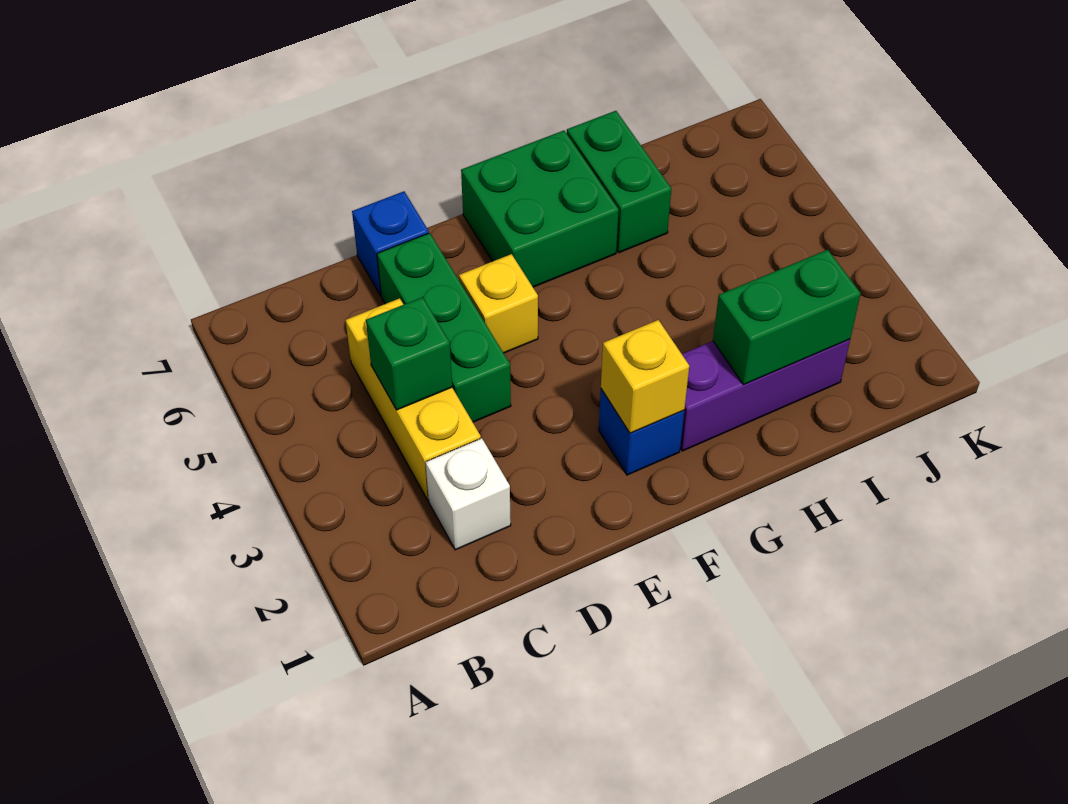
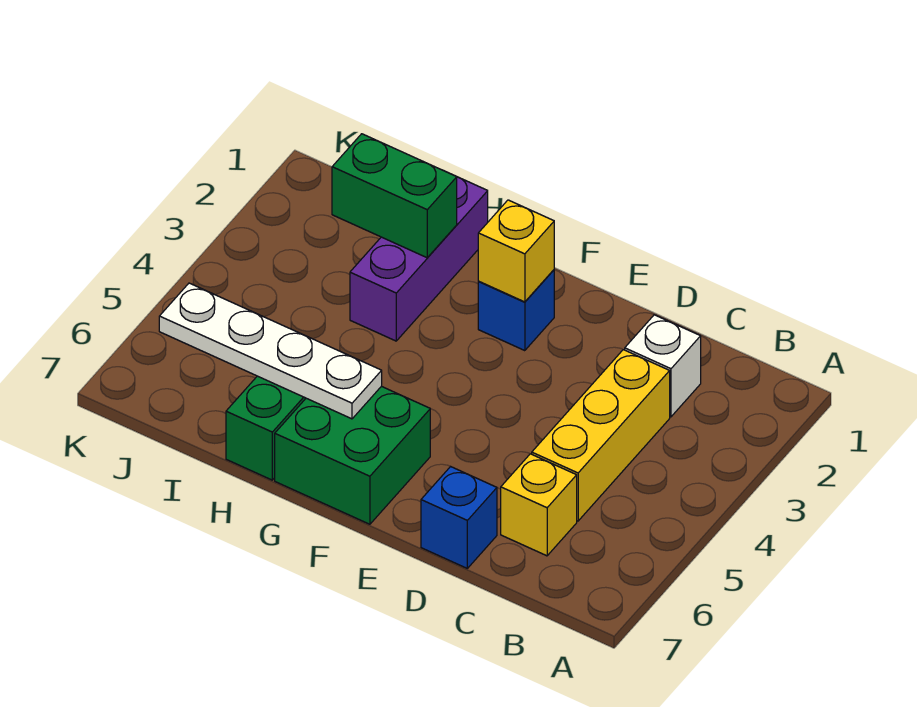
green brick C4 level 2 -> none
green brick D4:D6 level 1 -> none
yellow brick E5 level 1 -> yellow brick C6 level 1
purple brick G2:I2 level 1 -> purple brick H1:H3 level 1
none -> white plate G6:J6 level 2

